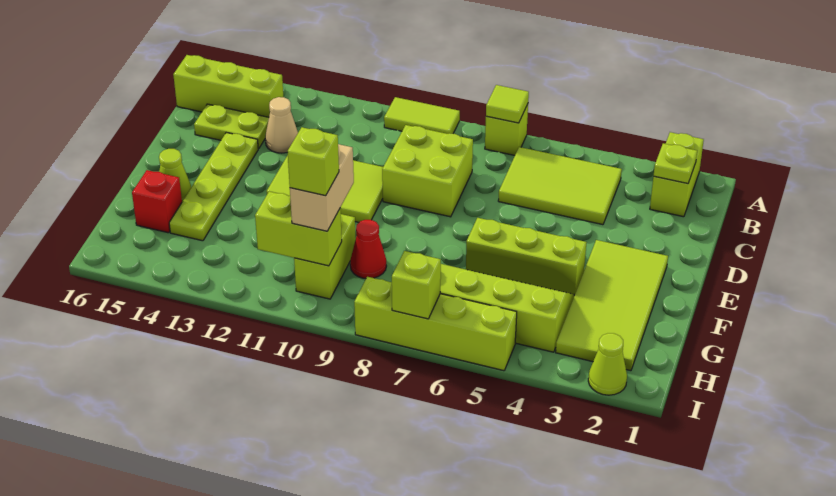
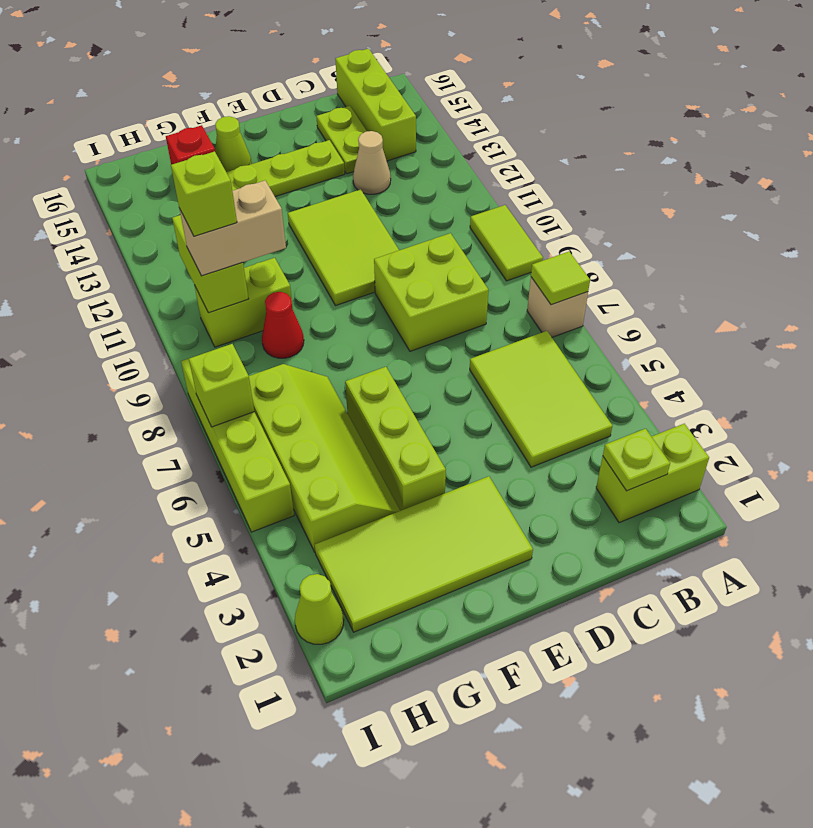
lime brick A7 level 1 -> tan brick A7 level 1

